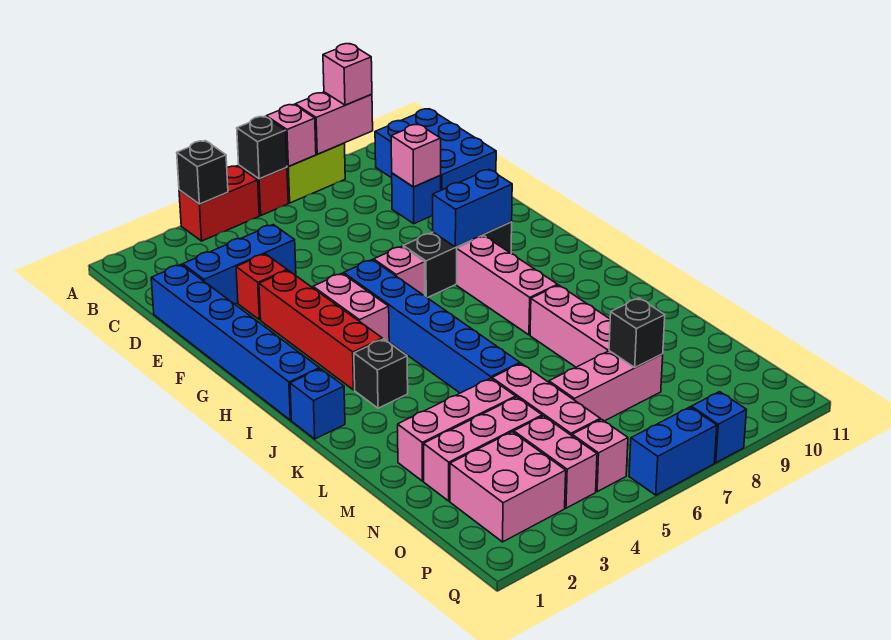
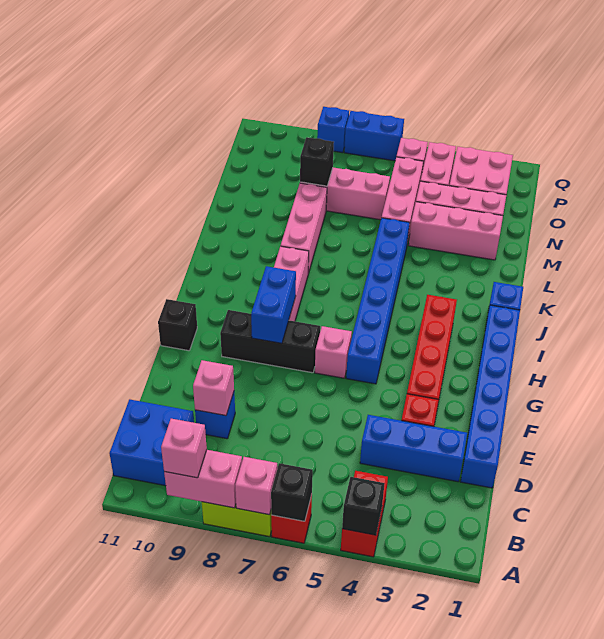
red brick A4:A5 level 1 -> red brick A4:B4 level 1
blue brick B10:D11 level 1 -> blue brick B10:C11 level 1
pink brick G4:H4 level 1 -> none
blue brick G8:G9 level 2 -> blue brick G8:H8 level 2
black brick J3 level 1 -> black brick G11 level 1

